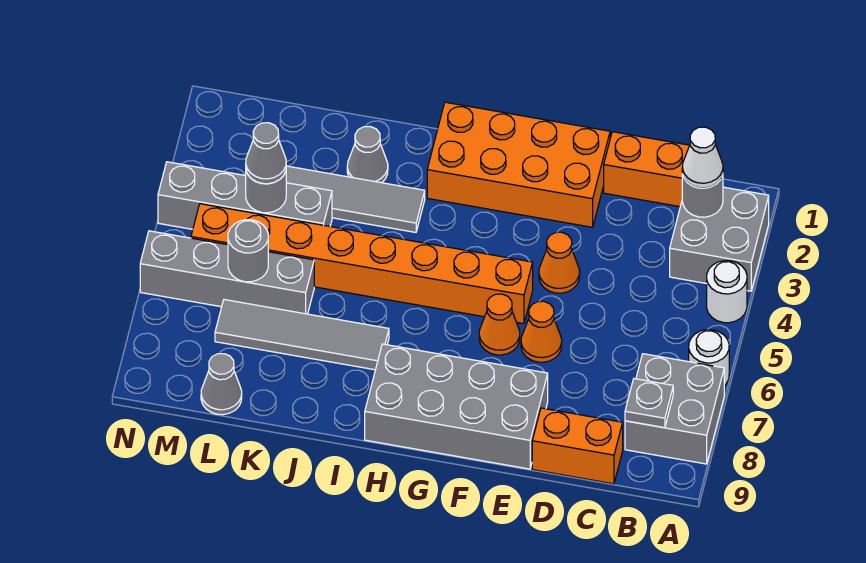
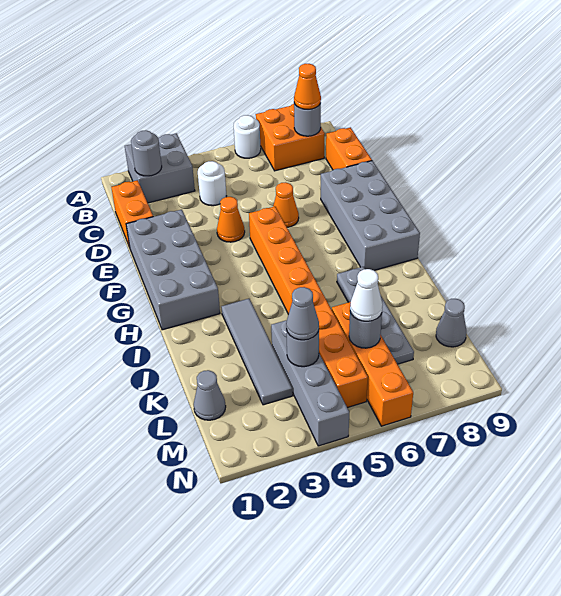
white round brick A4 level 1 -> white round brick C4 level 1
grey brick A7:B8 level 1 -> orange brick A7:B8 level 1
white cone B2 level 3 -> white cone L6 level 3
grey plate B8 level 2 -> grey round brick B8 level 2
orange brick E1:H2 level 1 -> grey brick E1:H2 level 1
orange cone F6 level 1 -> orange cone B8 level 3
grey tile I7:L7 level 1 -> grey plate I7:L7 level 1
grey cone J2 level 1 -> grey cone L1 level 1
grey brick K6:N6 level 1 -> orange brick K6:N6 level 1

